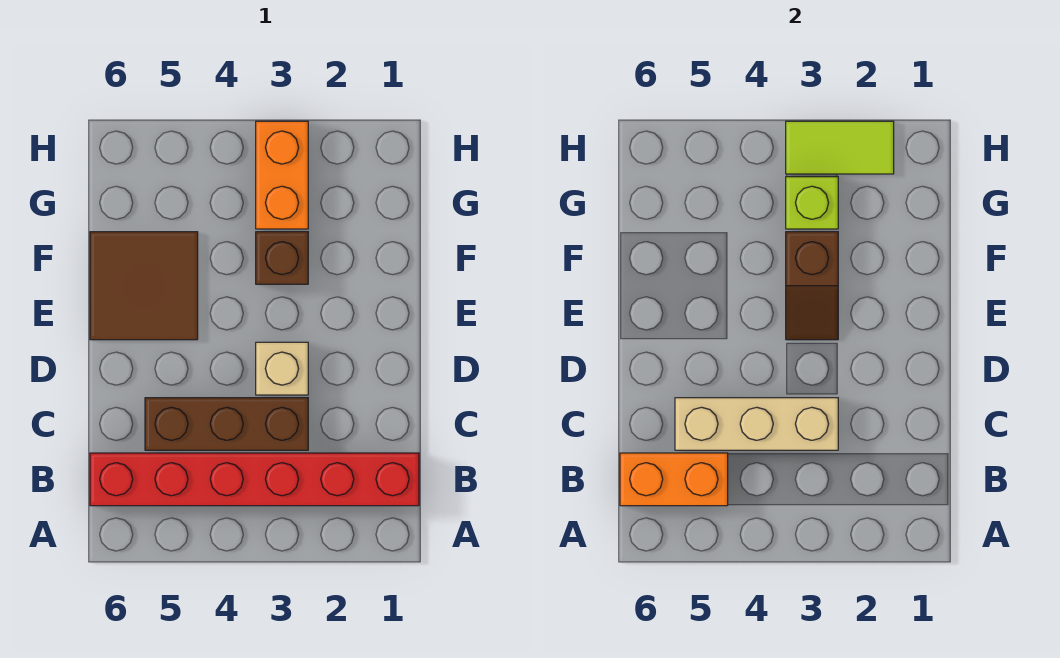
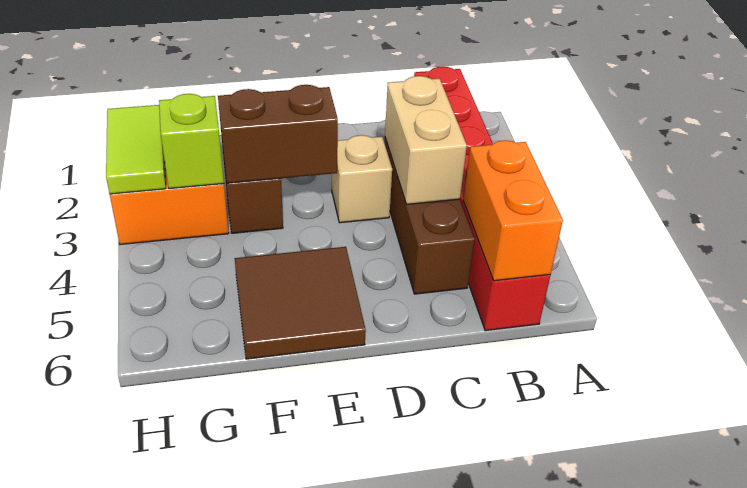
tan brick C3:C5 level 2 -> tan brick C3:C4 level 2
brown slope E3:F3 level 2 top F -> brown brick E3:F3 level 2

